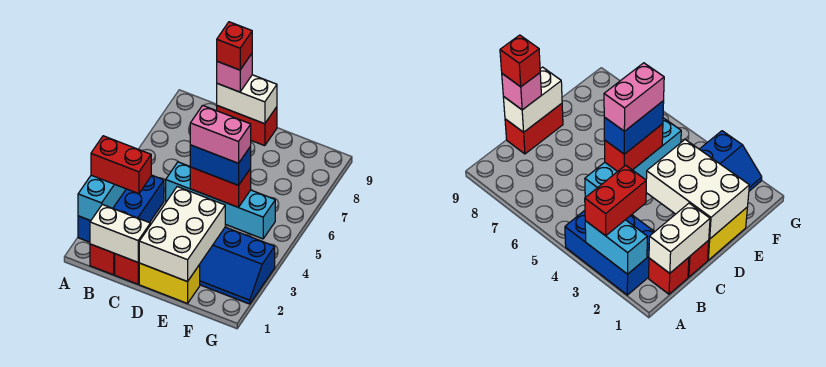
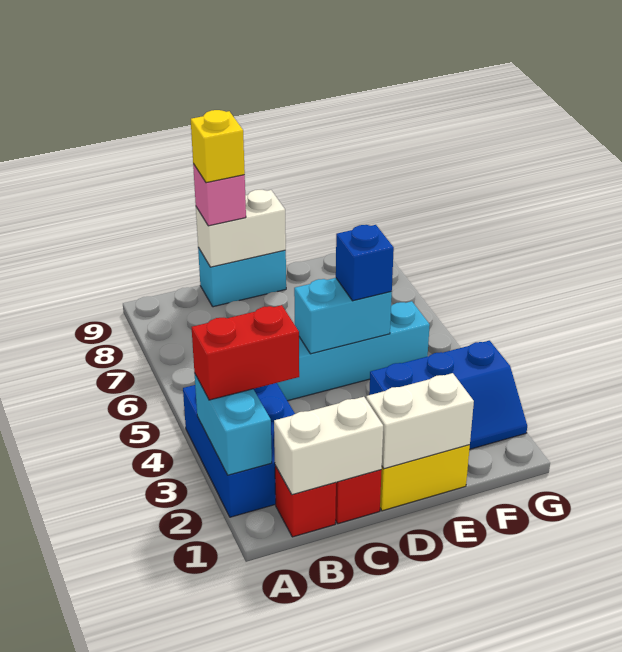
red brick C9:D9 level 1 -> cyan brick C9:D9 level 1
red brick C9 level 4 -> yellow brick C9 level 4
white brick D1:E3 level 2 -> white brick D1:E1 level 2
red brick D5:E5 level 2 -> cyan brick D5:E5 level 2
blue brick D5:E5 level 3 -> blue brick E5 level 3
pink brick D5:E5 level 4 -> none

